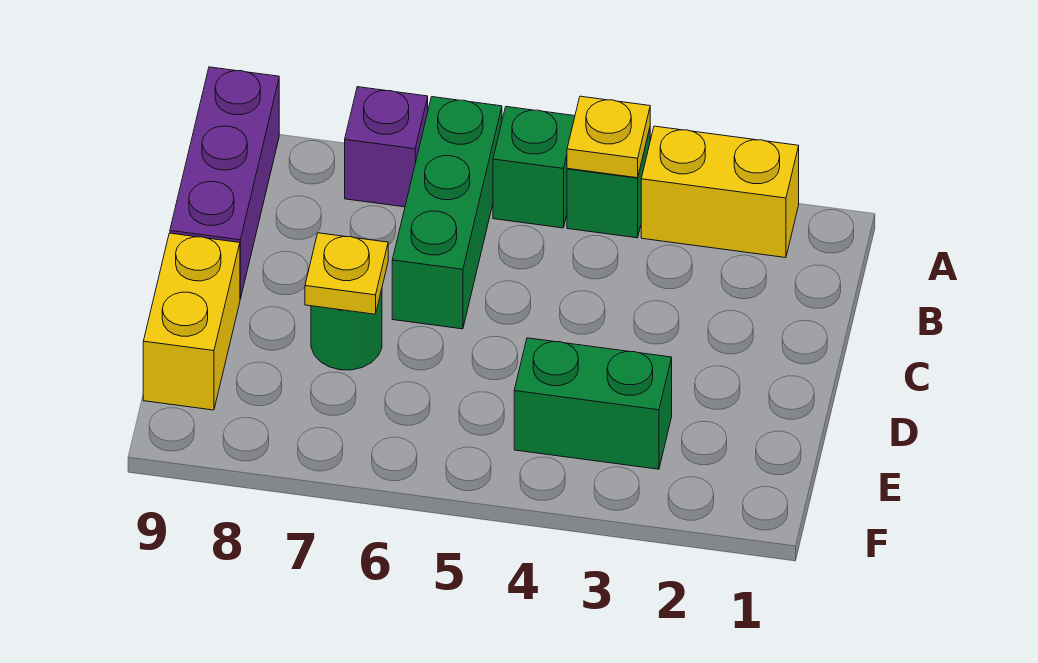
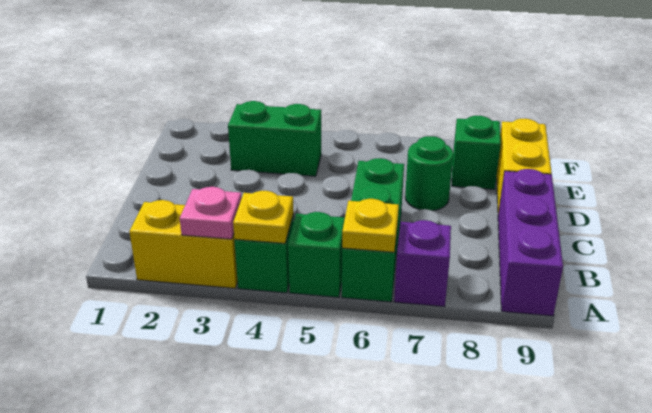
none -> pink plate A3 level 2
yellow plate D7 level 2 -> yellow plate A6 level 2
none -> green brick E8 level 1

